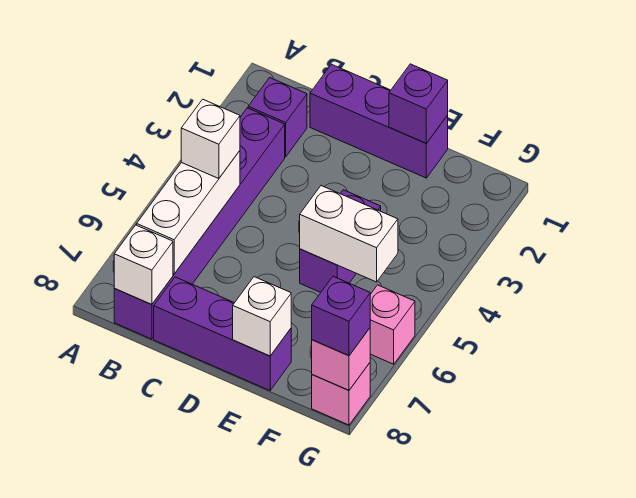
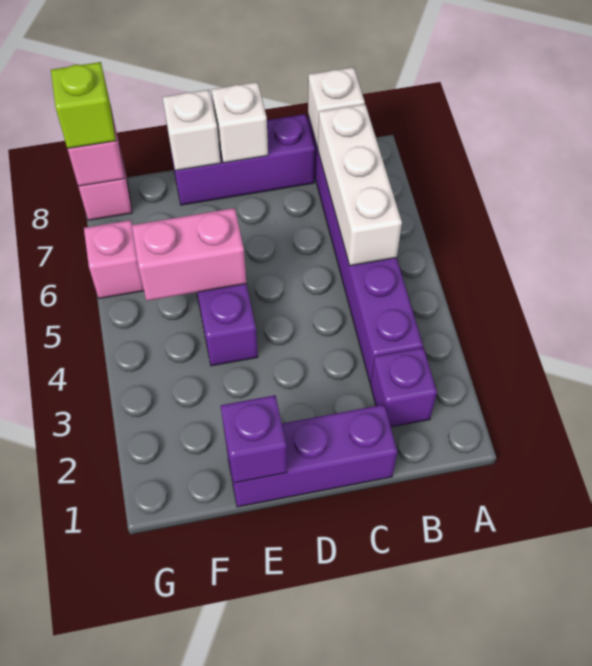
white brick B5 level 3 -> white brick D8 level 2
white brick E5:F5 level 2 -> pink brick E5:F5 level 2
purple brick G8 level 3 -> lime brick G8 level 3

